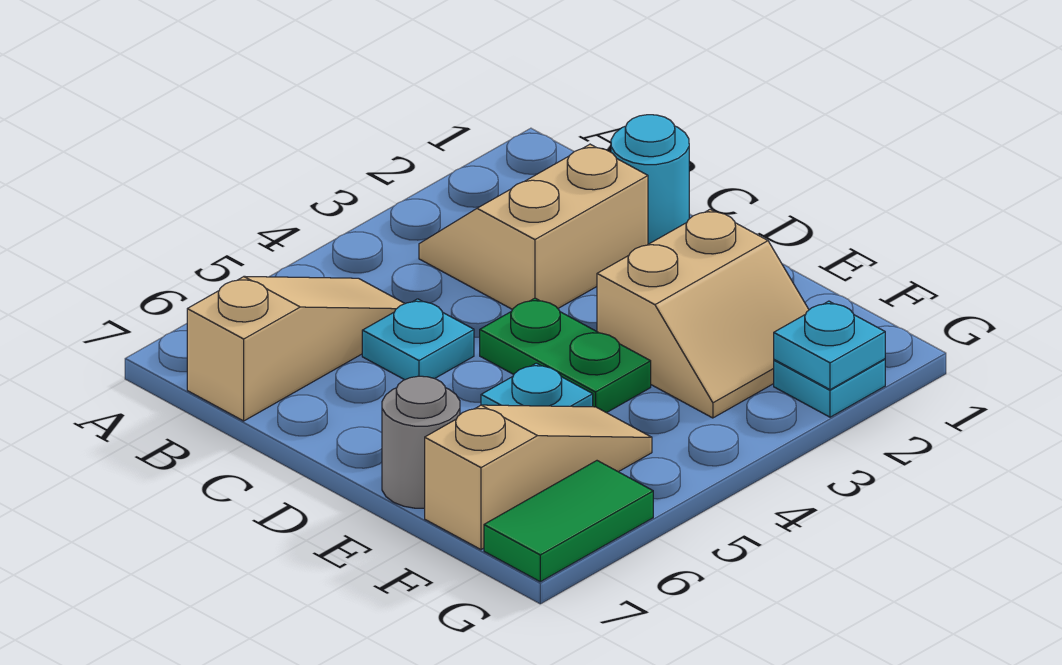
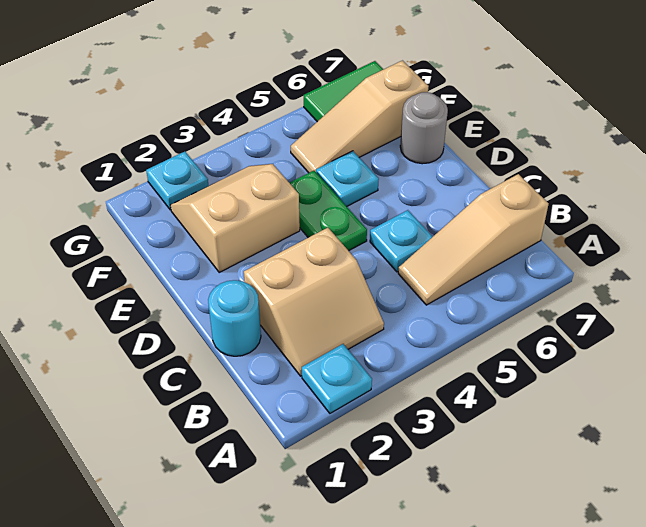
cyan plate G2 level 2 -> cyan plate A2 level 1

